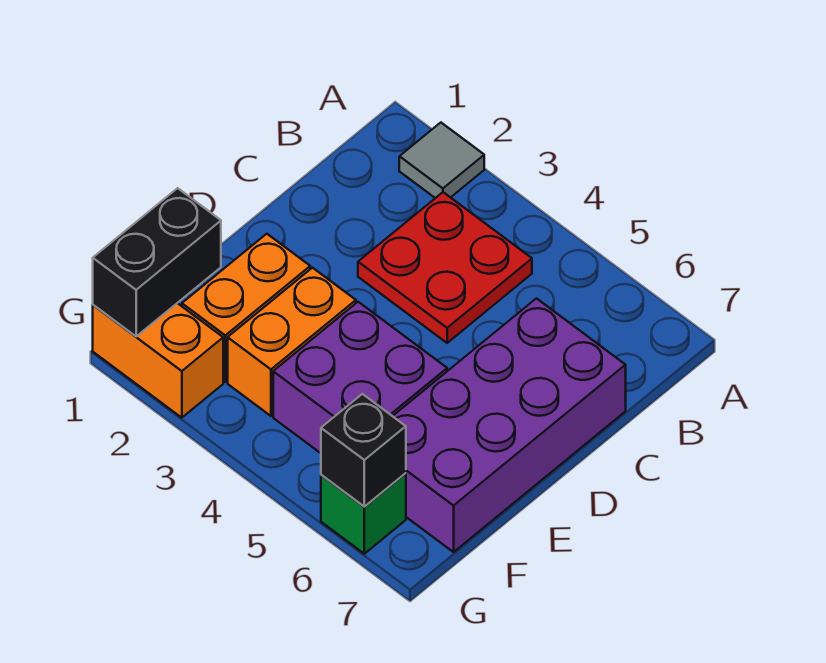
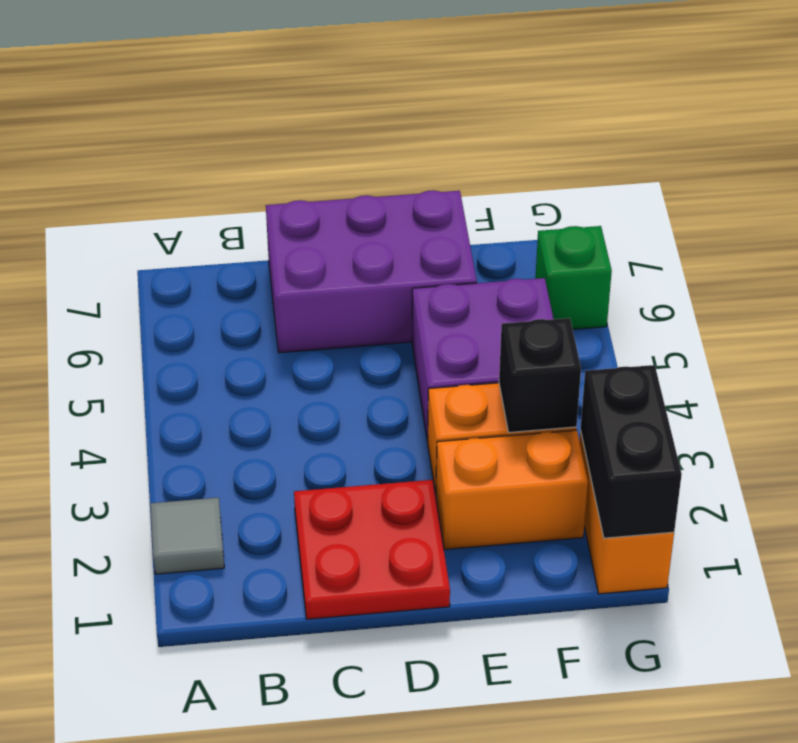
red plate B3:C4 level 1 -> red plate C1:D2 level 1
purple brick C6:F7 level 1 -> purple brick C6:E7 level 1
black brick F1:G1 level 2 -> black brick G1:G2 level 2
black brick G6 level 2 -> black brick F3 level 2

